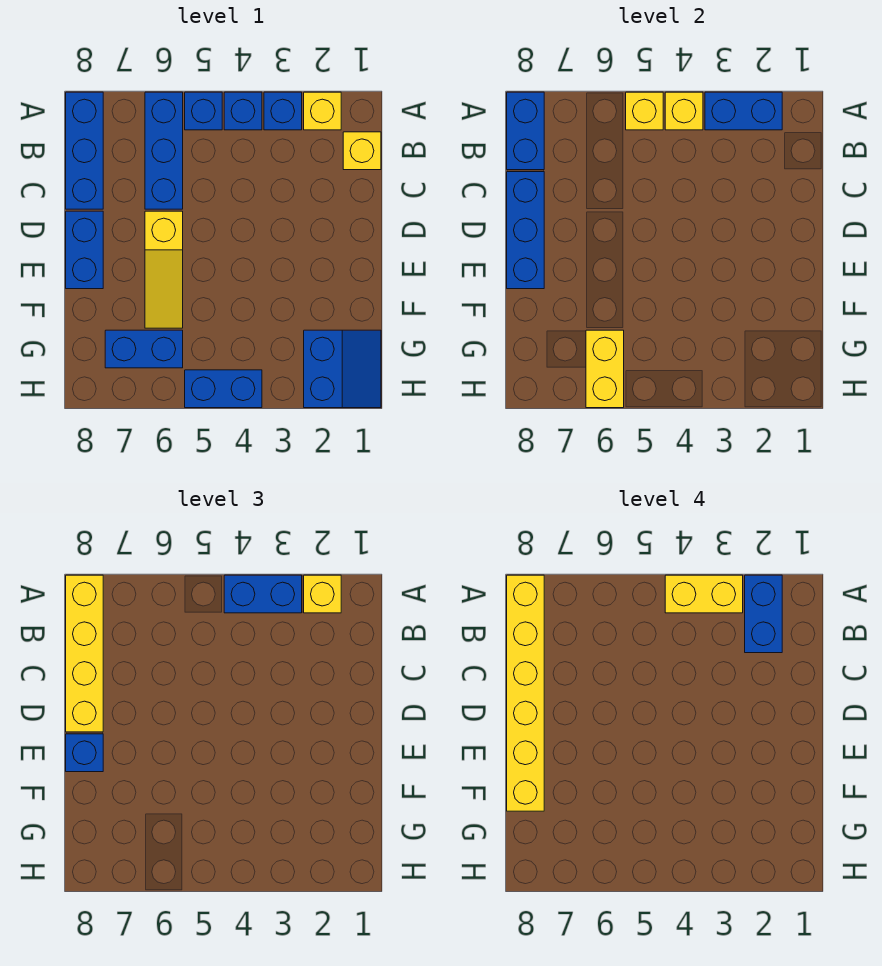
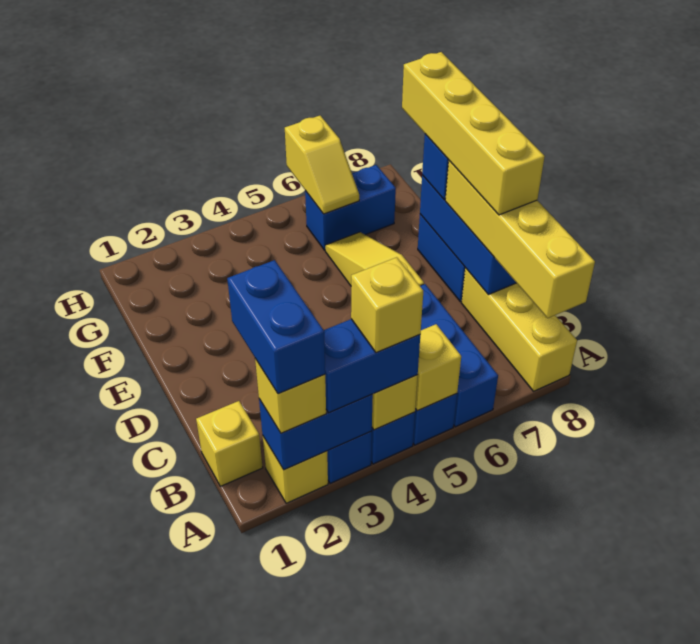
yellow brick A3:A4 level 4 -> yellow brick A4 level 4
blue brick A8:C8 level 1 -> yellow brick A8:C8 level 1
blue brick A8:B8 level 2 -> none
yellow brick A8:F8 level 4 -> yellow brick C8:F8 level 4
blue slope G1:H2 level 1 top 2 -> none
yellow brick G6:H6 level 2 -> yellow slope G6:H6 level 2 top H
blue brick H4:H5 level 1 -> none

